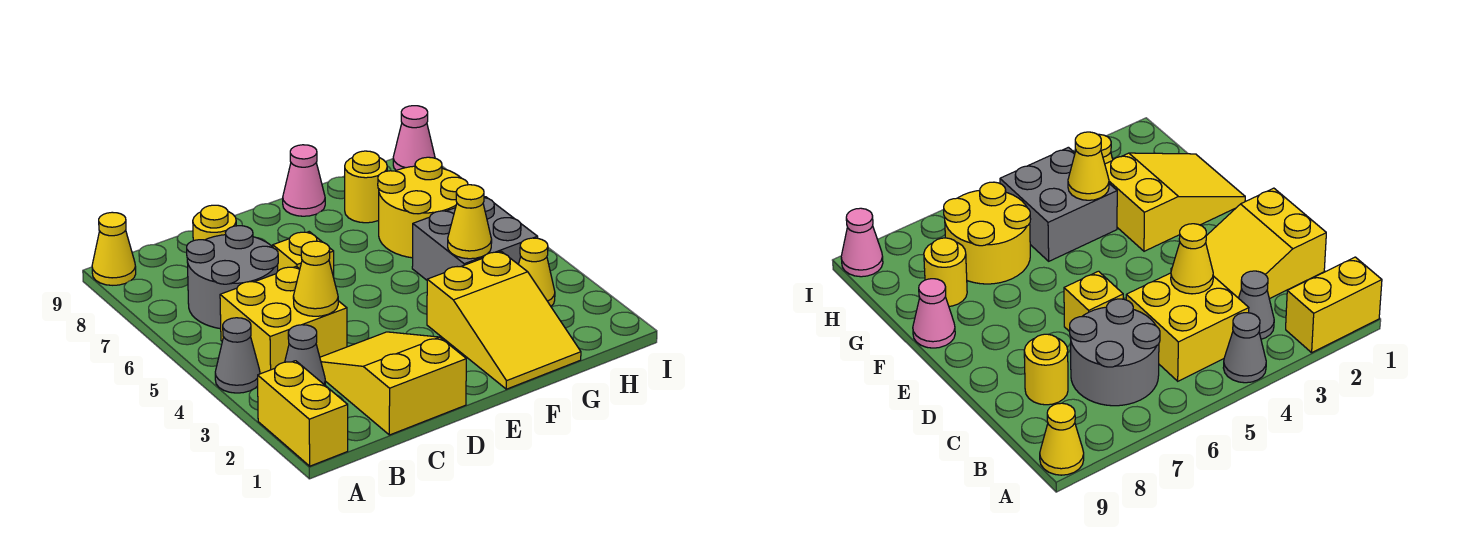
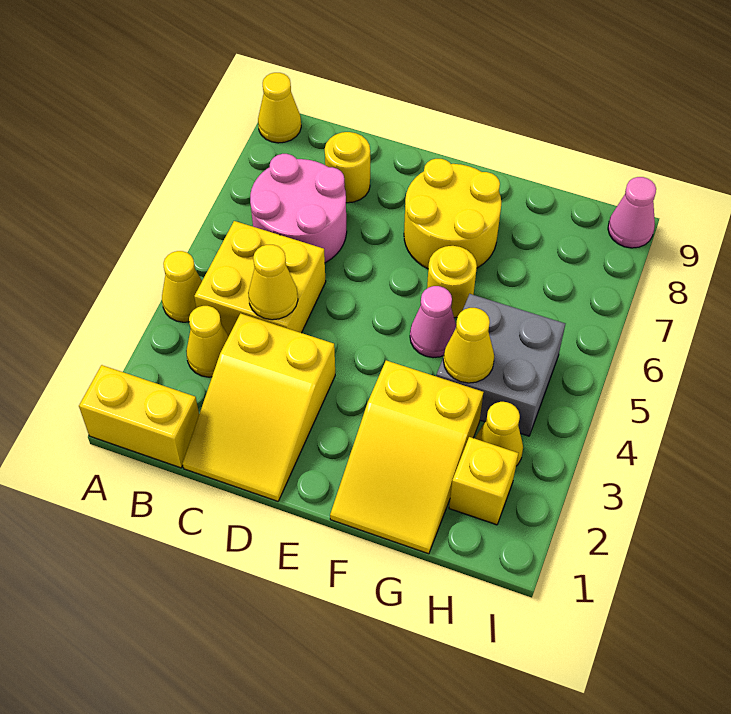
yellow brick A1:A2 level 1 -> yellow brick A1:B1 level 1
grey cone A4 level 1 -> yellow cone A4 level 1
grey cone B3 level 1 -> yellow cone B3 level 1
grey round brick B6:C7 level 1 -> pink round brick B6:C7 level 1
yellow slope C1:D3 level 1 top 1 -> yellow slope C1:D3 level 1 top 3
yellow brick D6 level 1 -> yellow brick H2 level 1
pink cone F9 level 1 -> pink cone F5 level 1
yellow round brick G6:H7 level 1 -> yellow round brick E7:F8 level 1
yellow round brick G8 level 1 -> yellow round brick F6 level 1

